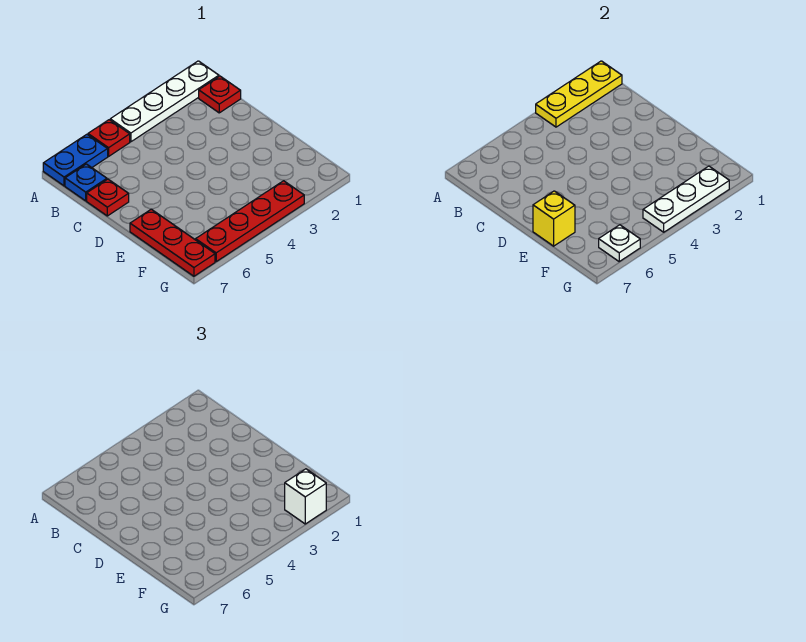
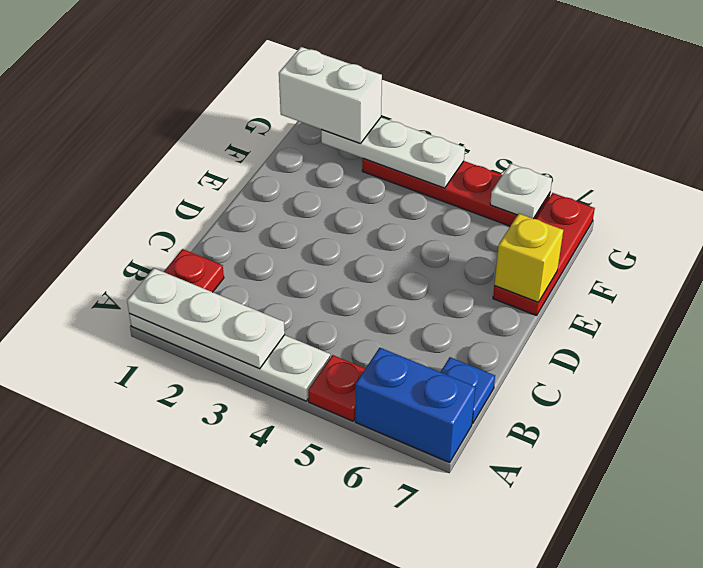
yellow plate A1:A3 level 2 -> white plate A1:A3 level 2
blue plate A6:A7 level 1 -> blue brick A6:A7 level 1
red plate C7 level 1 -> none
white brick G2 level 3 -> white brick G1:G2 level 3

